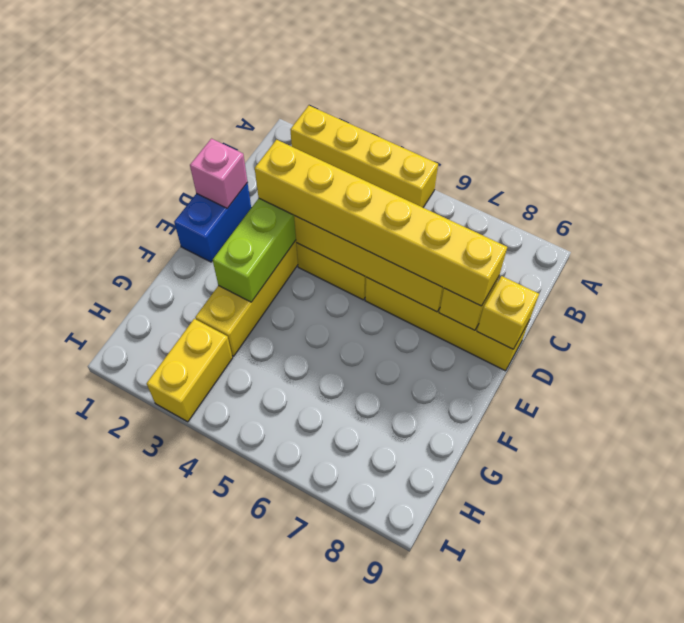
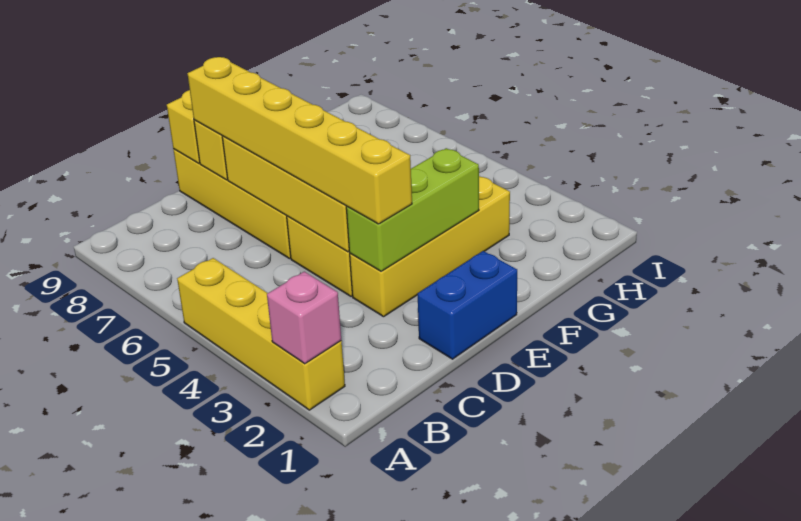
pink brick D1 level 2 -> pink brick A2 level 2
yellow brick H3:I3 level 1 -> none

